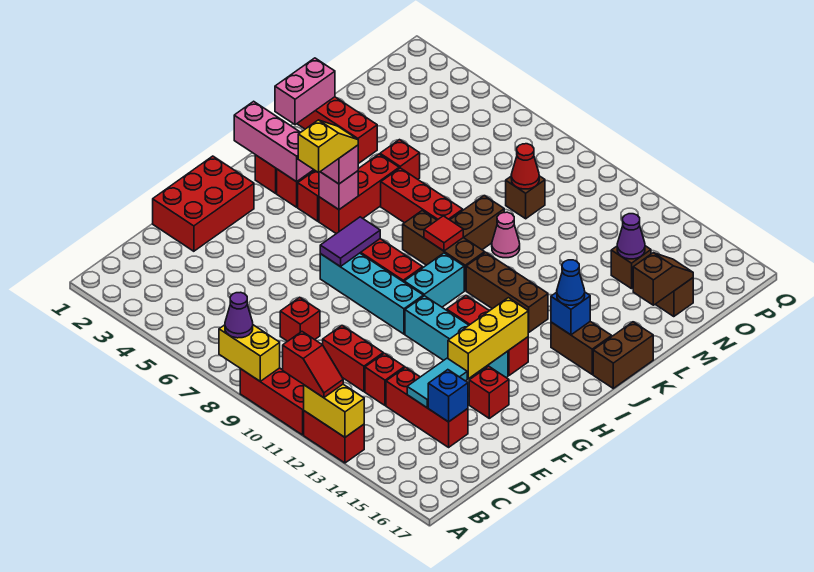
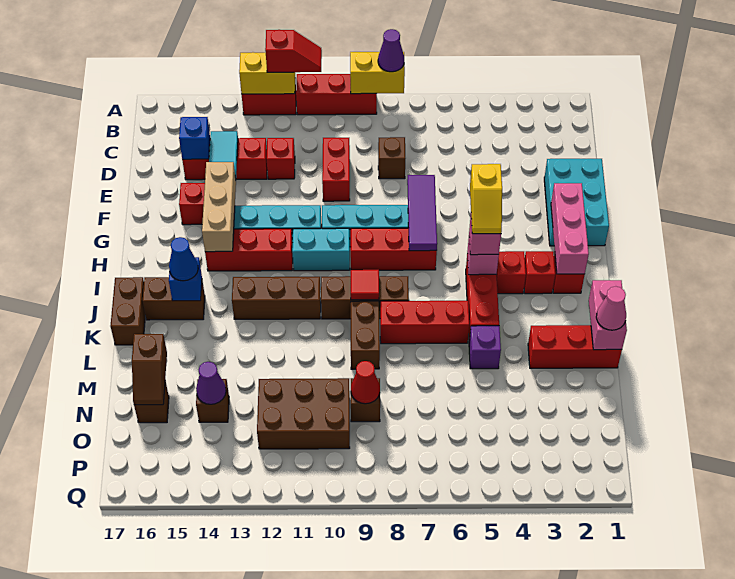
red slope A11:A12 level 3 top 11 -> red slope A11:A12 level 3 top 12
red brick D8 level 1 -> brown brick D8 level 1
red brick D10:D11 level 1 -> red brick D10:E10 level 1
red brick E1:G2 level 1 -> cyan brick E1:G2 level 1
yellow brick F14:H14 level 2 -> tan brick F14:H14 level 2
purple tile G7:H7 level 2 -> purple tile F7:H7 level 2
cyan brick H10:I10 level 1 -> cyan brick H10:H11 level 1
pink brick I1:I3 level 2 -> pink brick G2:I2 level 2
red brick L5 level 1 -> purple brick L5 level 1
pink cone L10 level 1 -> pink cone L1 level 3
none -> brown brick N10:O12 level 1

